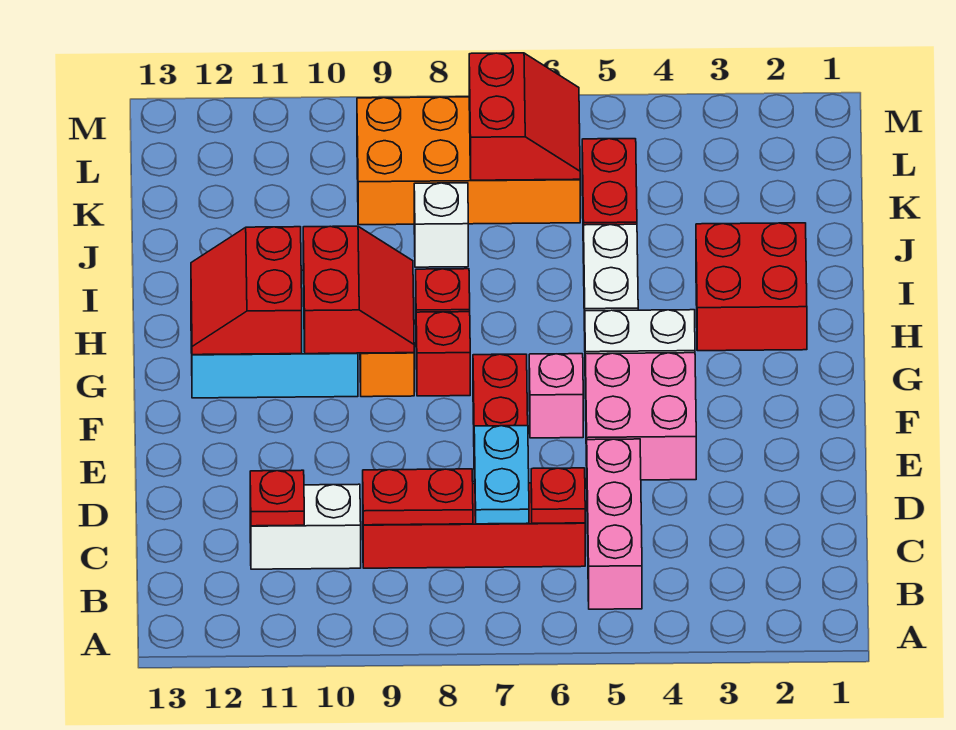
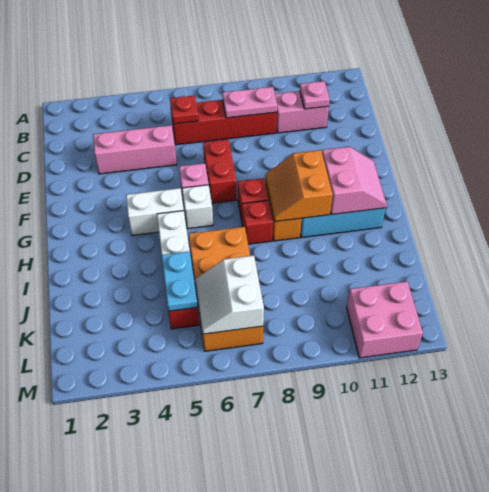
pink brick B5:D5 level 1 -> pink brick D3:D5 level 1
cyan plate C7:D7 level 2 -> cyan plate J5:K5 level 2
red plate C8:C9 level 2 -> pink plate C8:C9 level 2
white brick C10:C11 level 1 -> pink brick C10:C11 level 1
red plate C11 level 2 -> pink plate C11 level 2
pink brick E4:F5 level 1 -> pink brick L11:M12 level 1
red slope G9:H10 level 2 top 10 -> orange slope G9:H10 level 2 top 10
red slope G11:H12 level 2 top 11 -> pink slope G11:H12 level 2 top 11
red brick H2:I3 level 1 -> none
white brick J8 level 1 -> white brick G6 level 1
orange brick K6:L9 level 1 -> orange brick I6:L7 level 1
red slope K6:L7 level 2 top 7 -> white slope K6:L7 level 2 top 7

